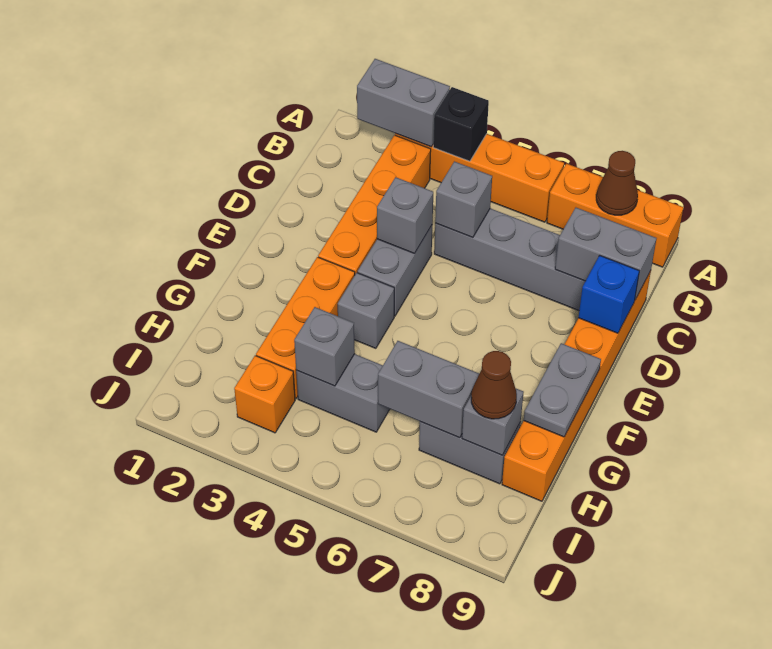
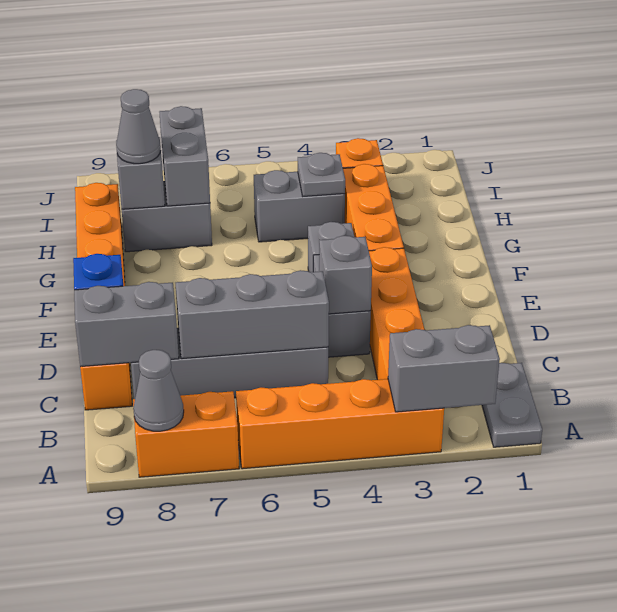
black brick A4 level 2 -> none
orange brick A7:A9 level 1 -> orange brick A7:A8 level 1
brown cone A8 level 2 -> grey cone A8 level 2
grey brick C5 level 2 -> grey brick C5:C7 level 2
grey plate F9:G9 level 2 -> grey plate A1:B1 level 1
grey brick H4 level 2 -> grey plate H4 level 2
grey brick H6:H7 level 2 -> grey brick H7:I7 level 2
brown cone H8 level 3 -> grey cone H8 level 3

